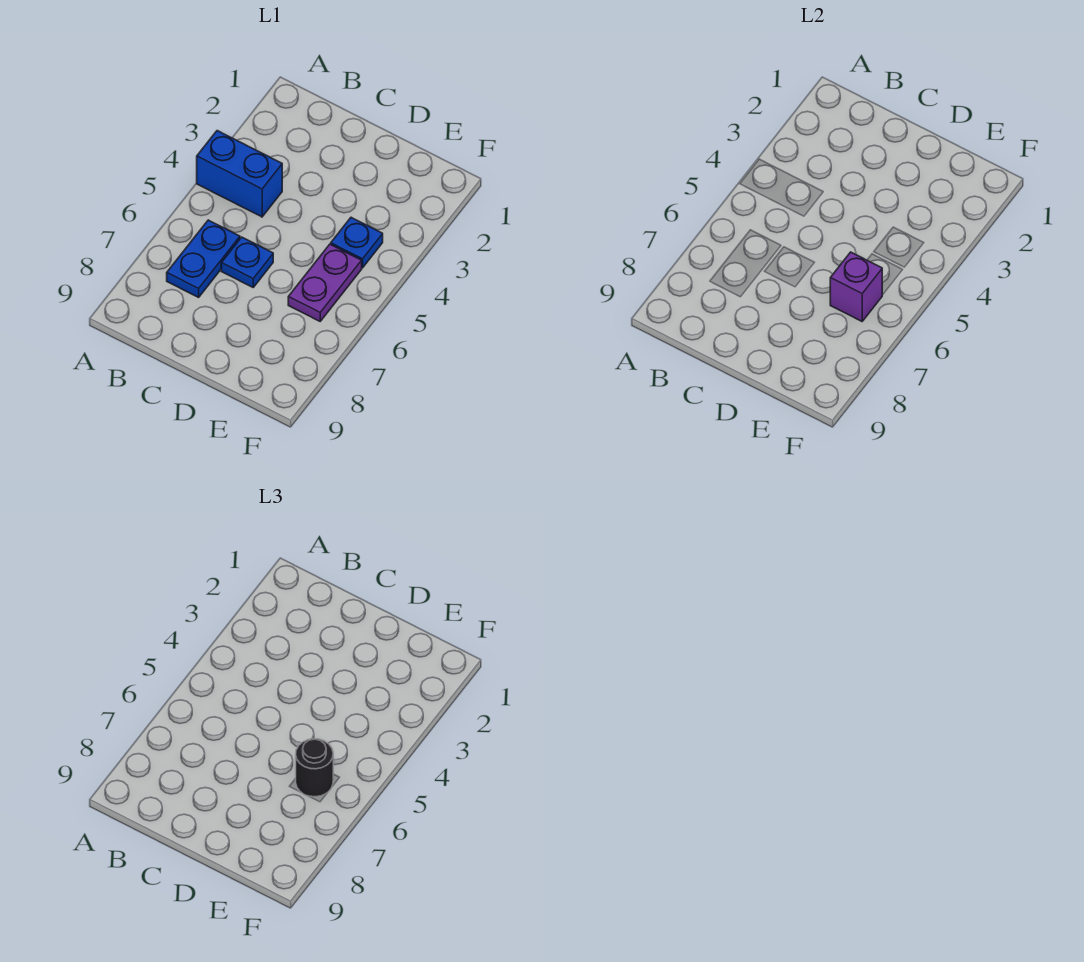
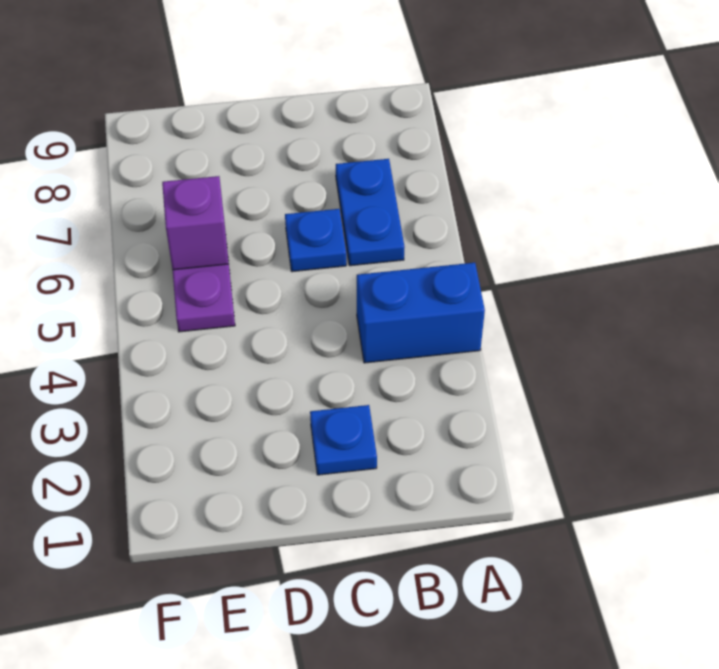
blue plate E4 level 1 -> blue plate C2 level 1
black round brick E6 level 3 -> none

